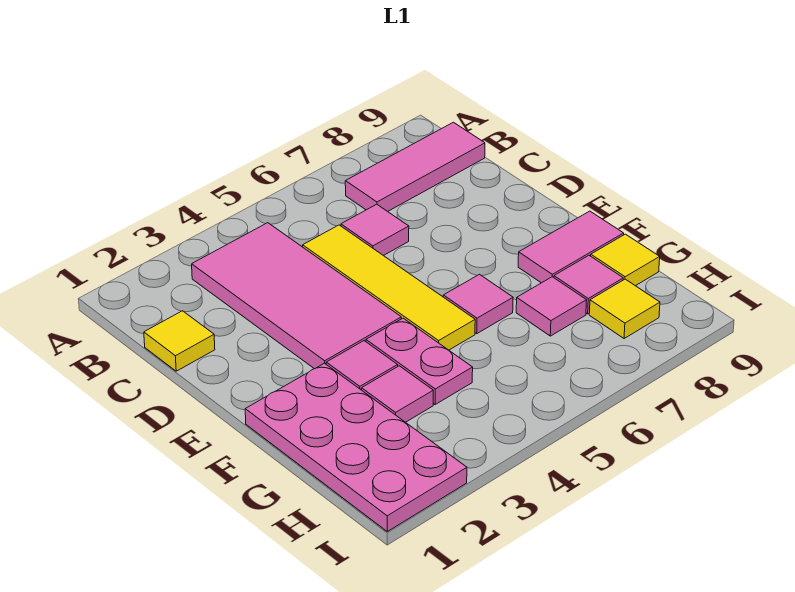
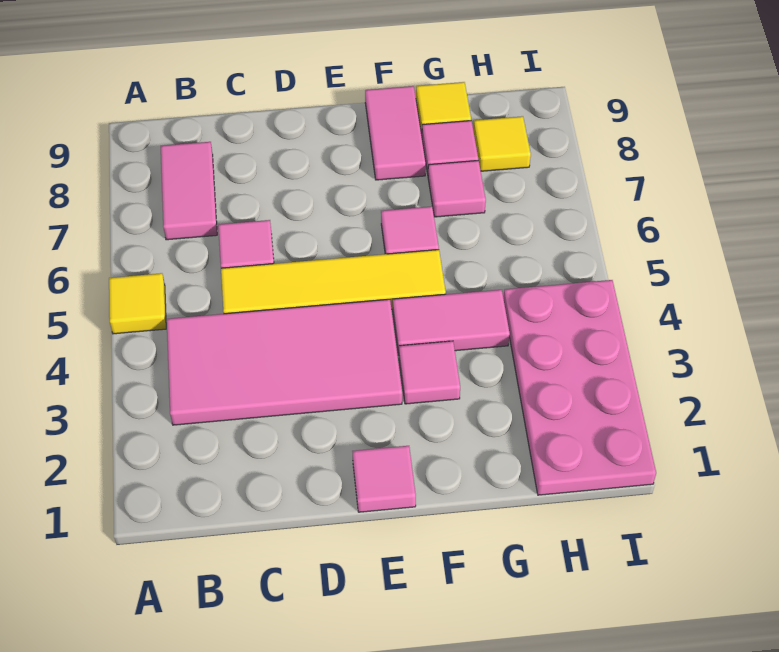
pink tile B7:B9 level 1 -> pink tile B7:B8 level 1
yellow tile C1 level 1 -> yellow tile A5 level 1
pink plate F1:I2 level 1 -> pink plate H1:I4 level 1
pink plate F4:G4 level 1 -> pink tile F4:G4 level 1
pink tile G3 level 1 -> pink tile E1 level 1

